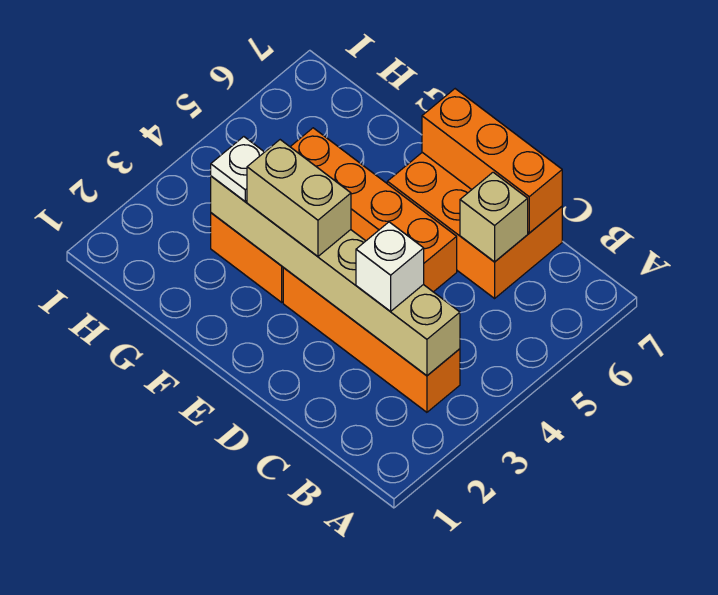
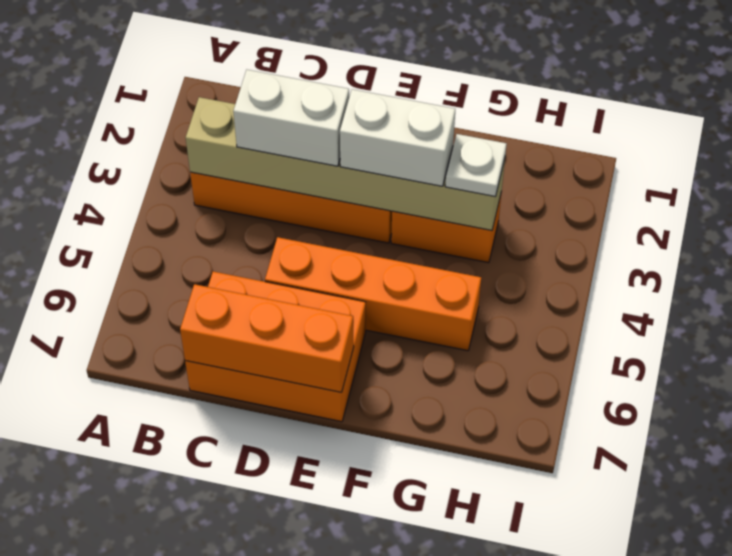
white brick C3 level 3 -> white brick C3:D3 level 3
tan brick C6 level 2 -> none
tan brick E3:F3 level 3 -> white brick E3:F3 level 3

